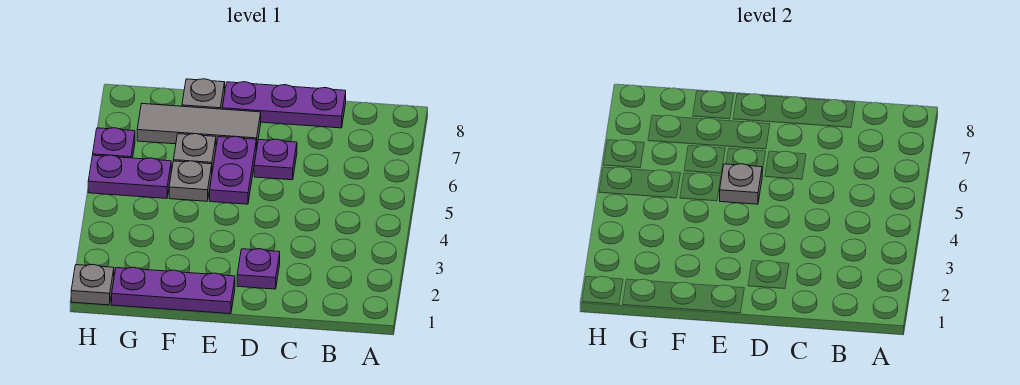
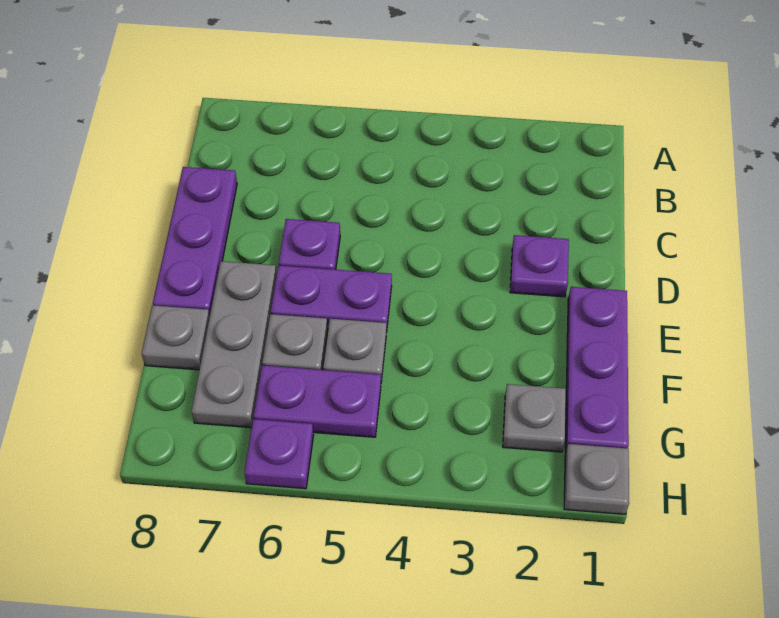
grey plate E5 level 2 -> grey plate G2 level 1
grey tile E7:G7 level 1 -> grey plate E7:G7 level 1
purple plate G5:H5 level 1 -> purple plate G5:G6 level 1

